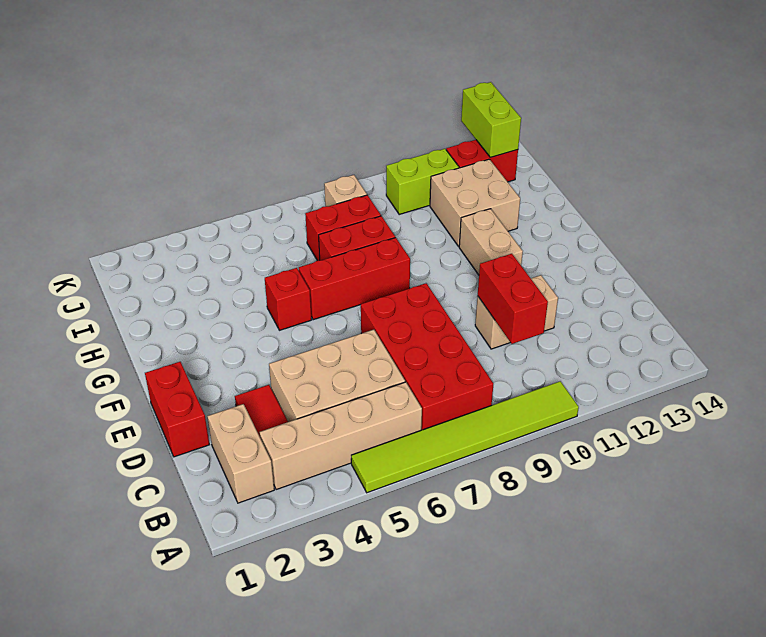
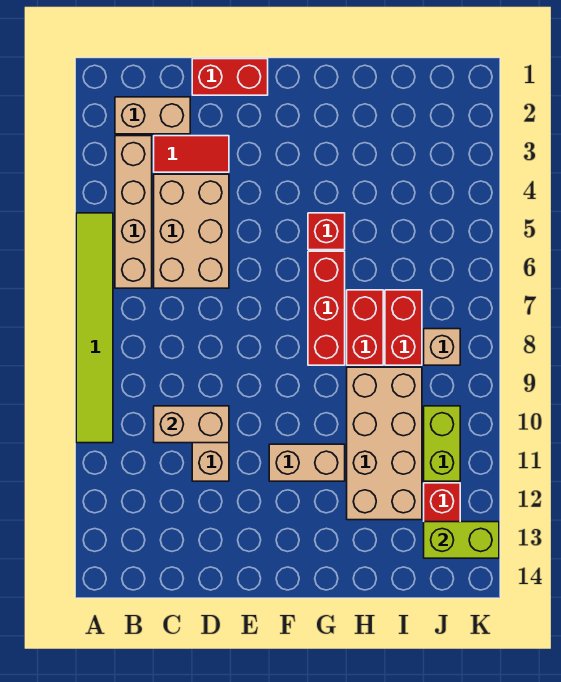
red brick B7:E8 level 1 -> none
red brick C10:D10 level 2 -> tan brick C10:D10 level 2
tan brick H11:I12 level 1 -> tan brick H9:I12 level 1

